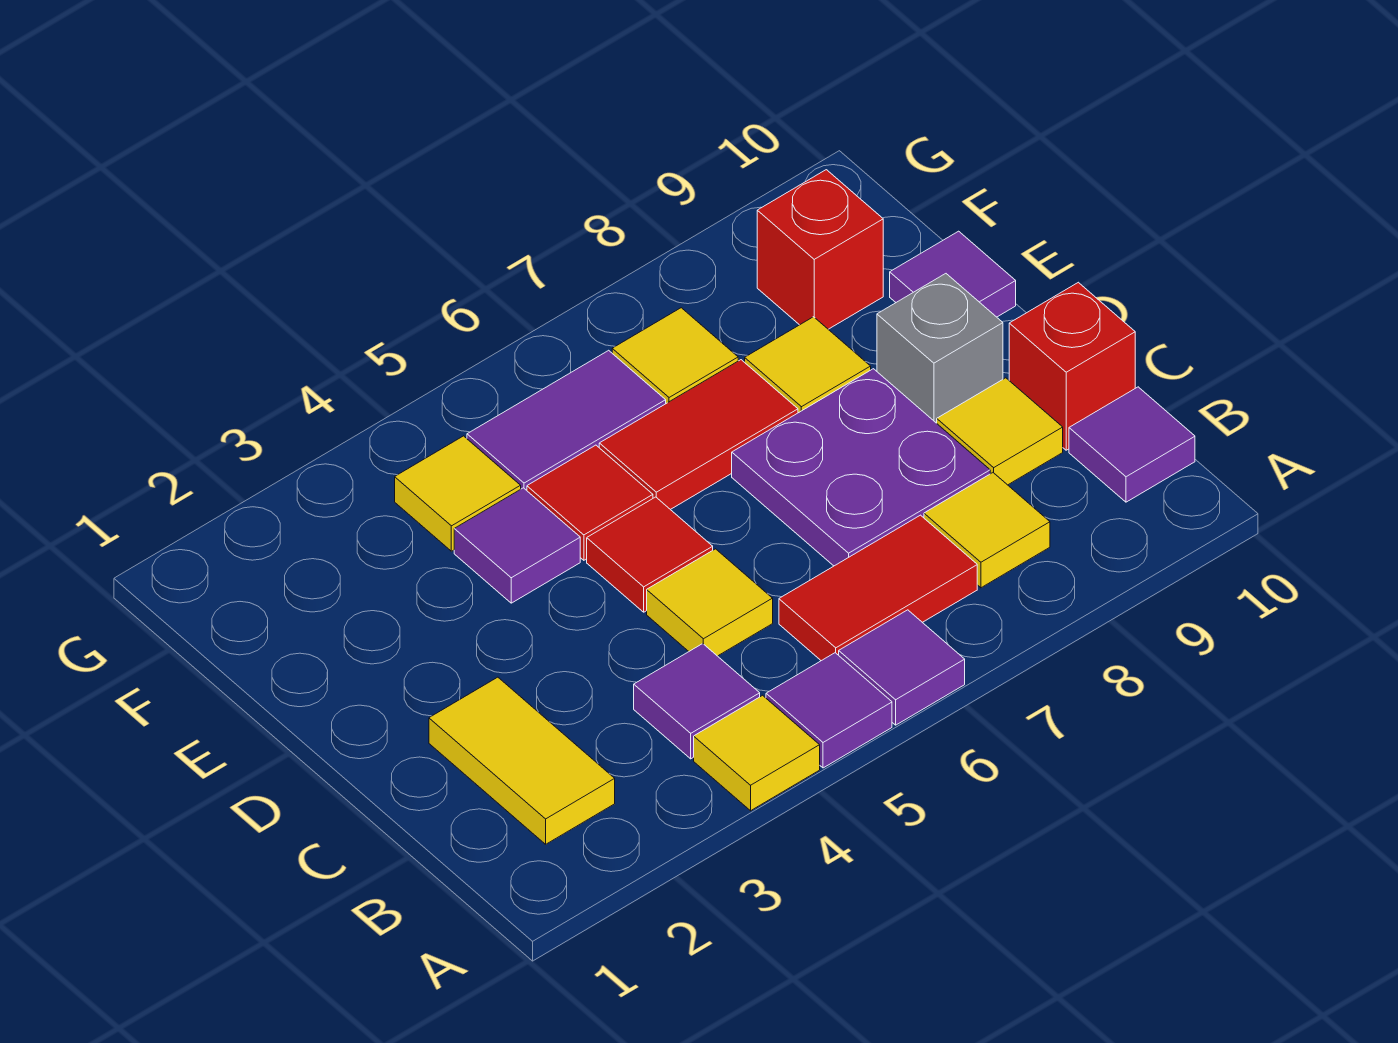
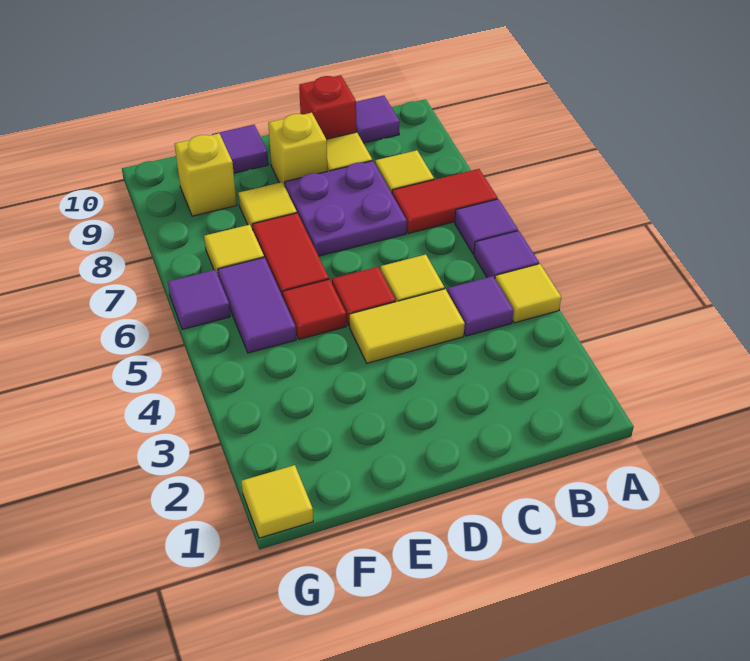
yellow tile B2:C2 level 1 -> yellow tile C4:D4 level 1
red tile B6:B7 level 1 -> red tile A7:B7 level 1
grey brick D9 level 1 -> yellow brick D9 level 1
purple tile E4 level 1 -> purple tile G6 level 1
yellow tile F4 level 1 -> yellow tile G1 level 1
red brick F9 level 1 -> yellow brick F9 level 1

